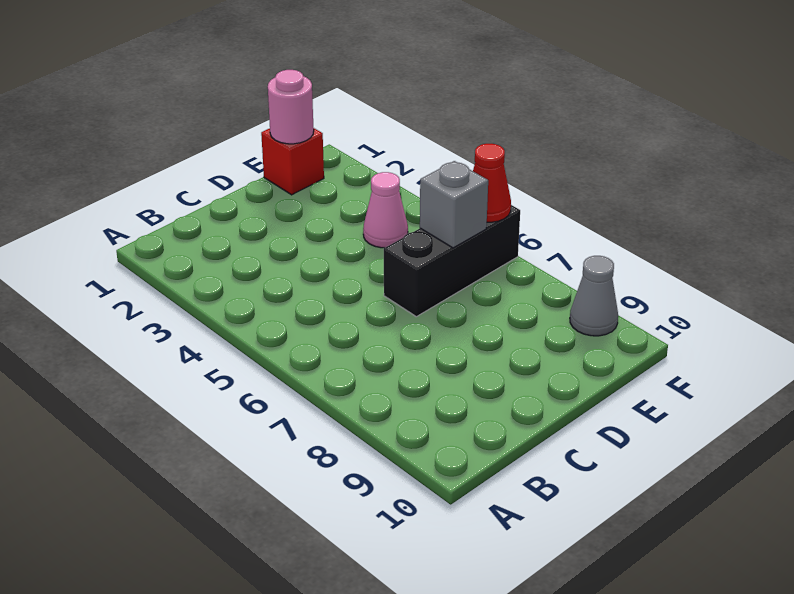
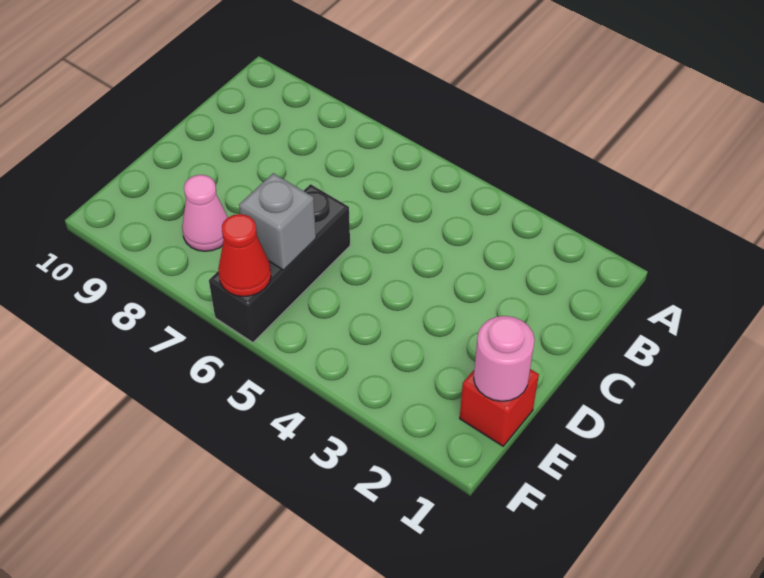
pink cone E4 level 1 -> pink cone E8 level 1
grey cone F9 level 1 -> none

